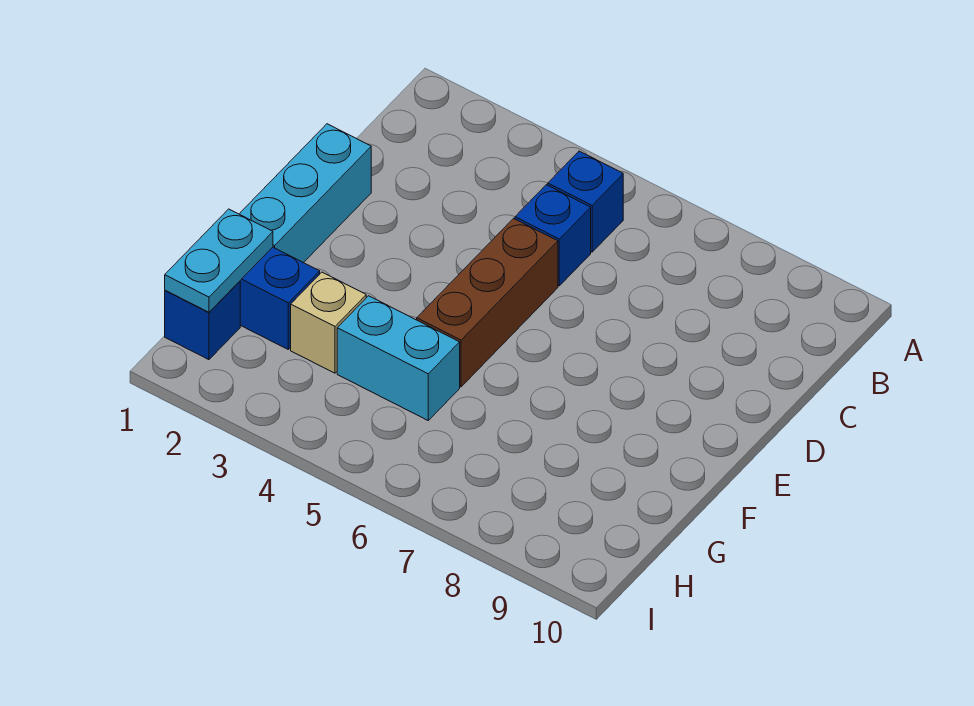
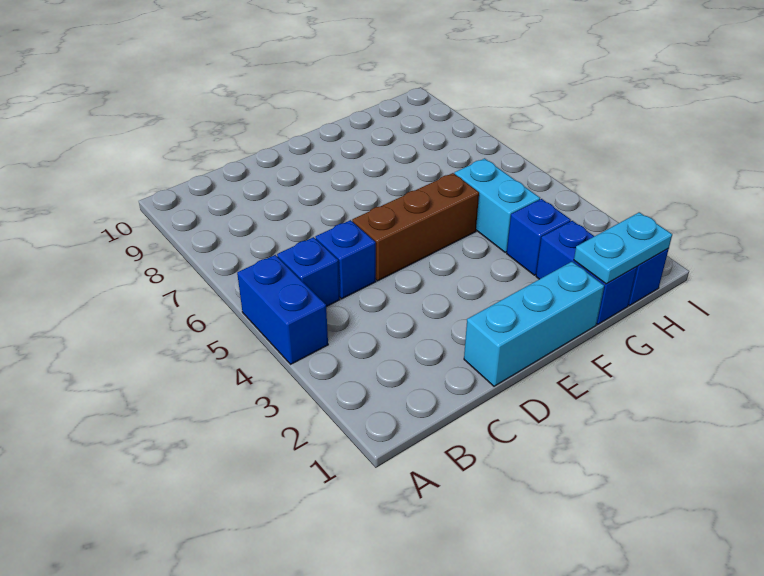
none -> blue brick A4:A5 level 1
tan brick G3 level 1 -> blue brick G3 level 1

